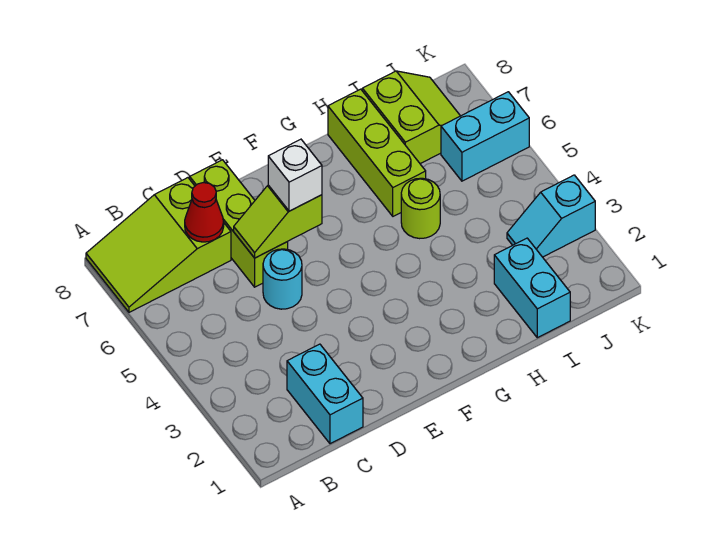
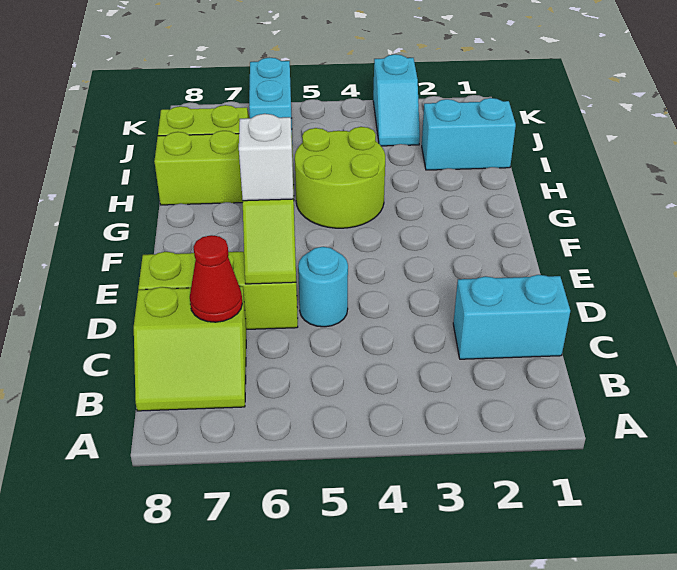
lime slope A7:C8 level 1 top C -> lime slope B7:C8 level 1 top C
lime round brick H5 level 1 -> lime round brick G4:H5 level 1

